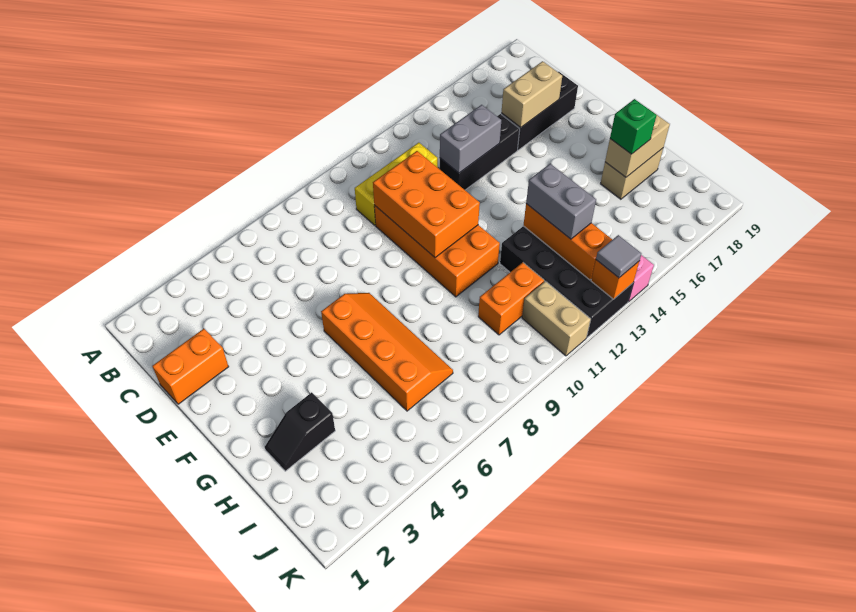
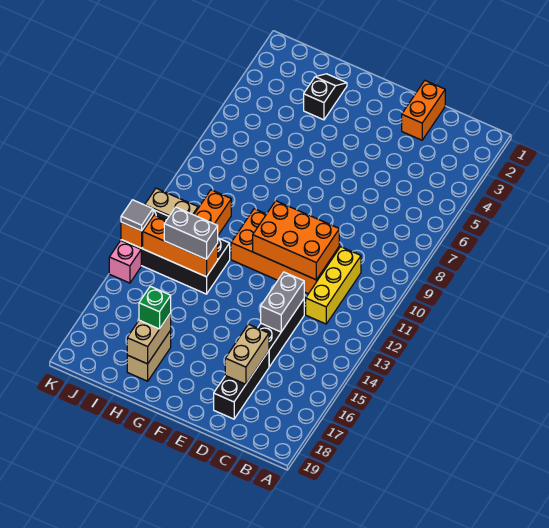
orange slope F6:I7 level 1 top 6 -> none

